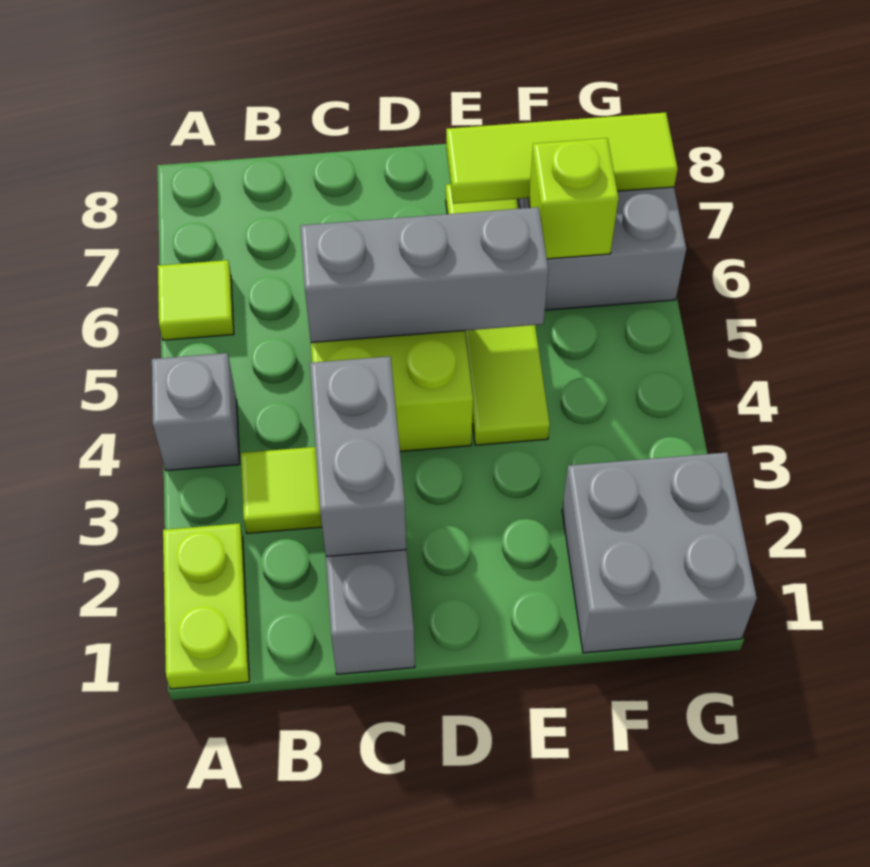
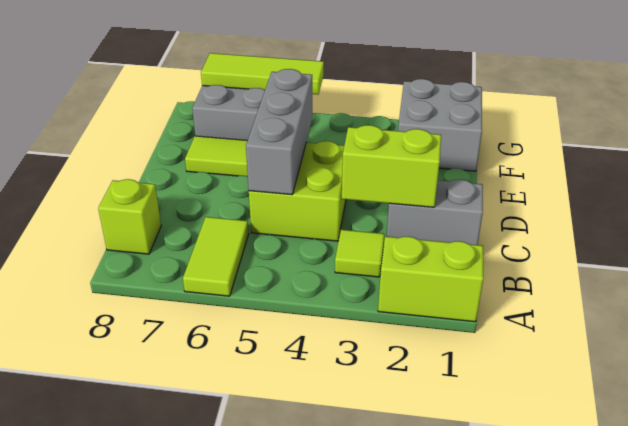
lime plate A1:A2 level 1 -> lime brick A1:A2 level 1
grey brick A4 level 1 -> none
lime tile A6 level 1 -> lime tile A6:B6 level 1
grey brick C2:C3 level 2 -> lime brick C2:C3 level 2
lime tile E7:G7 level 2 -> lime tile G5:G7 level 2
lime brick F6 level 2 -> lime brick B8 level 1

